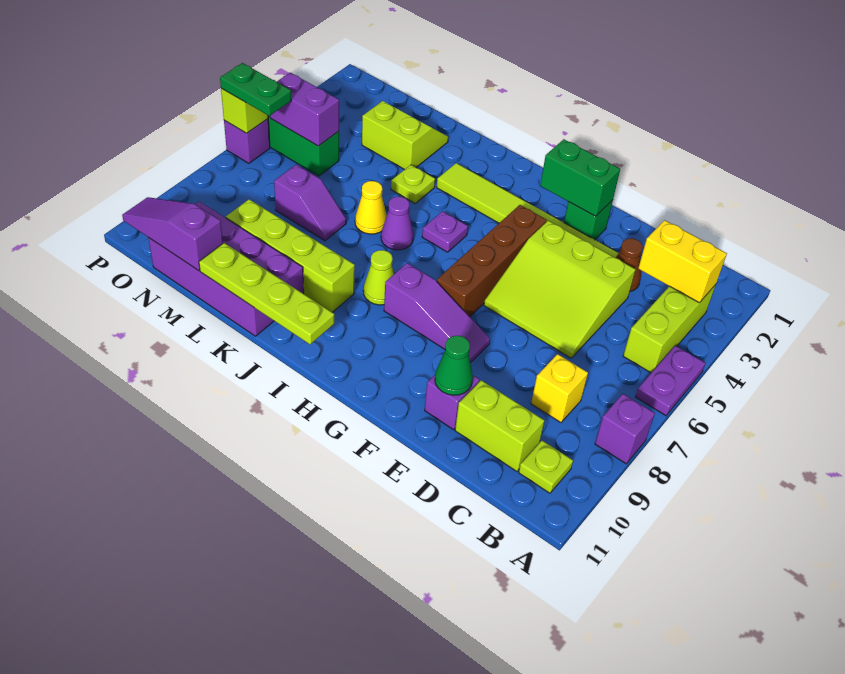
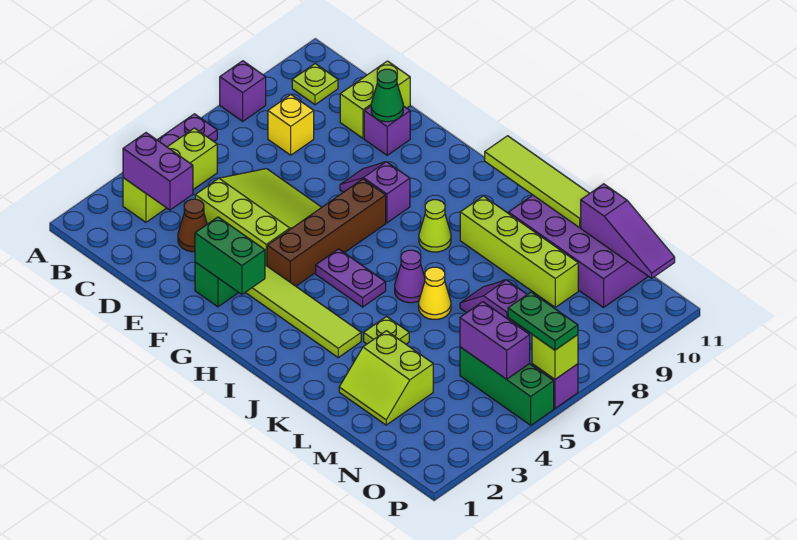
yellow brick B3:C3 level 2 -> purple brick B3:C3 level 2
lime brick C10:D10 level 1 -> lime brick D10:D11 level 1
purple slope F8:H8 level 1 top H -> purple slope F8:G8 level 1 top G
purple plate I5 level 1 -> purple plate H5:I5 level 1
lime plate I11:L11 level 2 -> lime tile I11:L11 level 2

